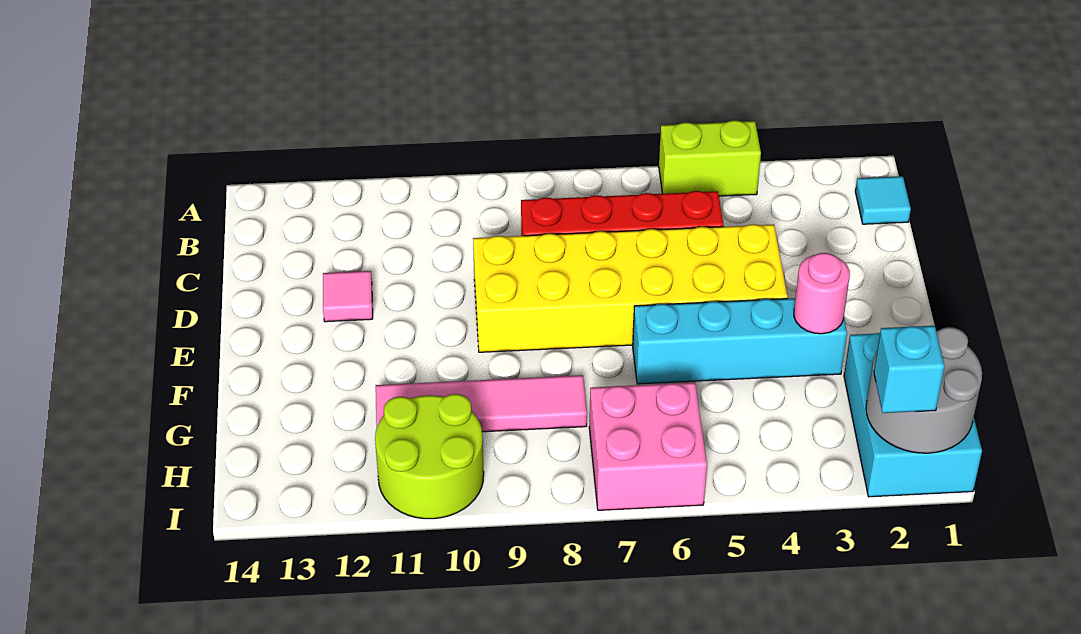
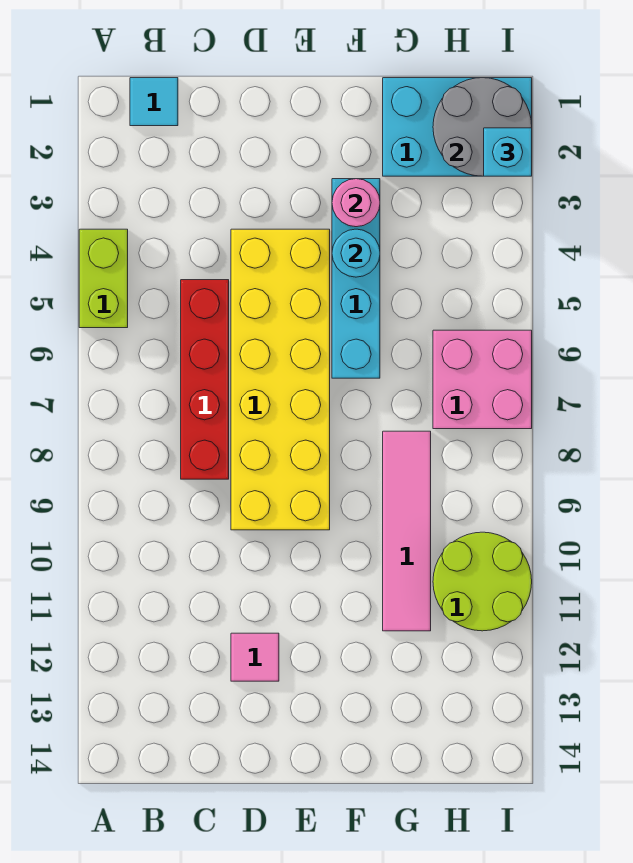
none -> cyan round brick F4 level 2

